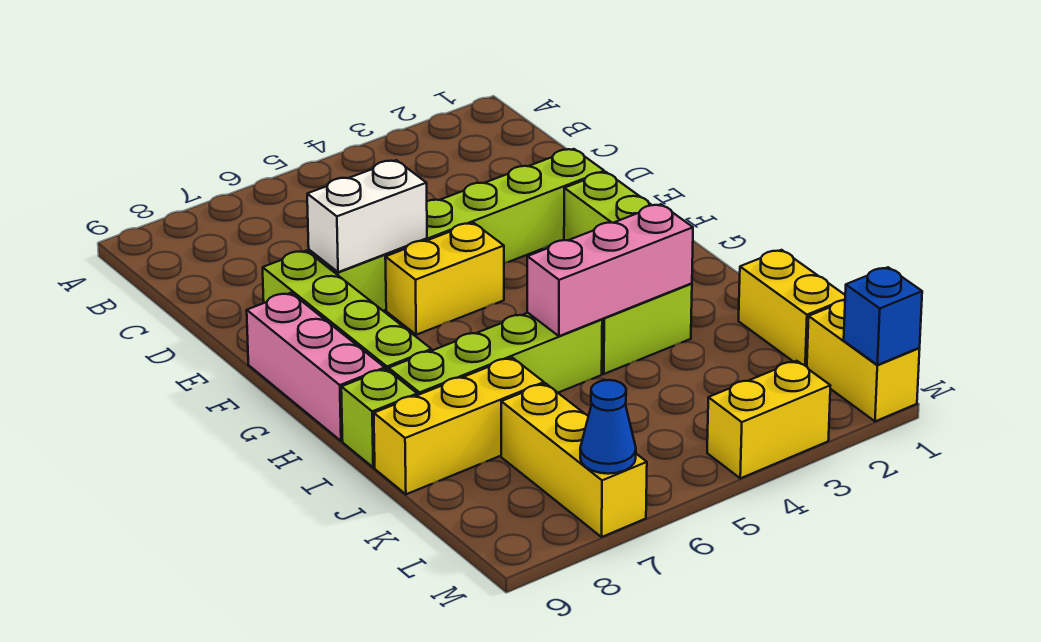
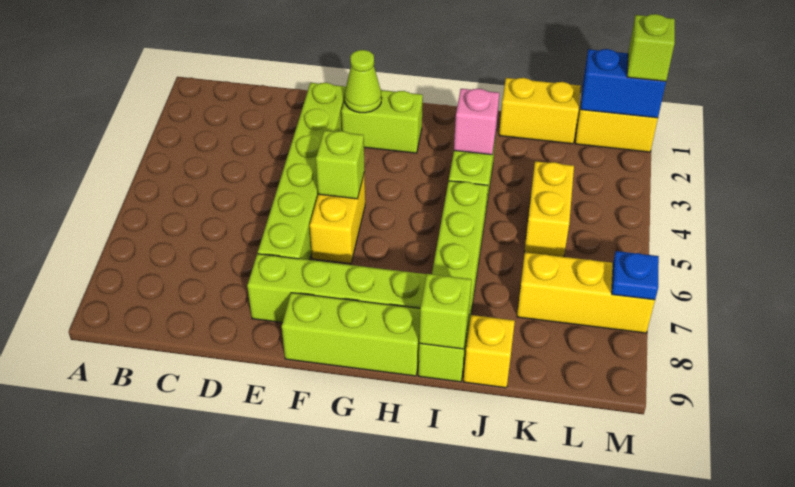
white brick E6:E7 level 2 -> none
none -> lime cone F2 level 2
none -> lime brick F5 level 2
pink brick F9:H9 level 1 -> lime brick F9:H9 level 1
pink brick I3:I5 level 2 -> pink brick I3 level 2
none -> lime brick I9 level 2
yellow brick J7:J9 level 1 -> yellow brick J9 level 1
blue brick M1 level 2 -> blue brick L1:M1 level 2
none -> lime brick M1 level 3
yellow brick M3:M4 level 1 -> yellow brick K4:K5 level 1
blue cone M7 level 2 -> blue plate M7 level 2

